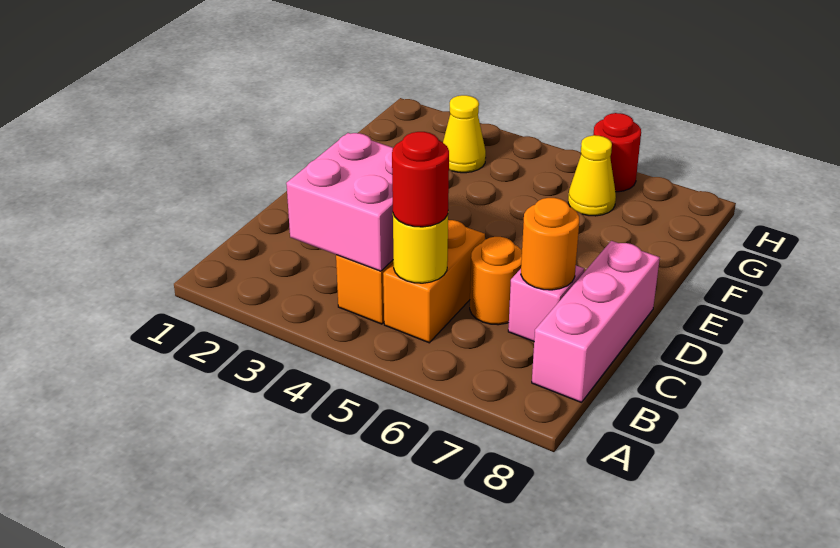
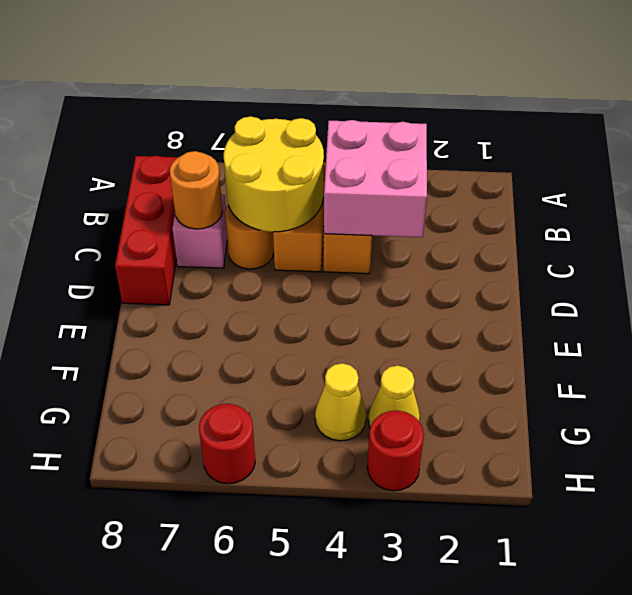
yellow round brick B5 level 2 -> yellow round brick B5:C6 level 2
red round brick B5 level 3 -> red round brick H3 level 1
pink brick B8:D8 level 1 -> red brick B8:D8 level 1
yellow cone G6 level 1 -> yellow cone G4 level 1

